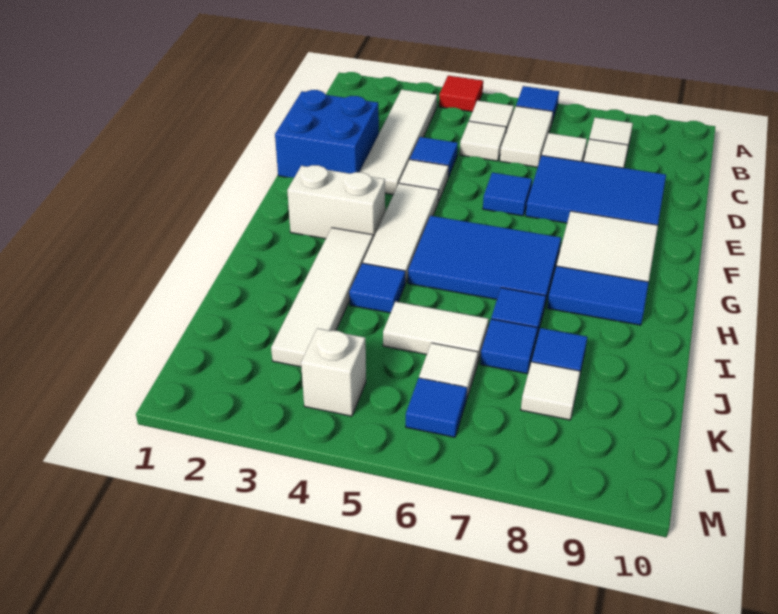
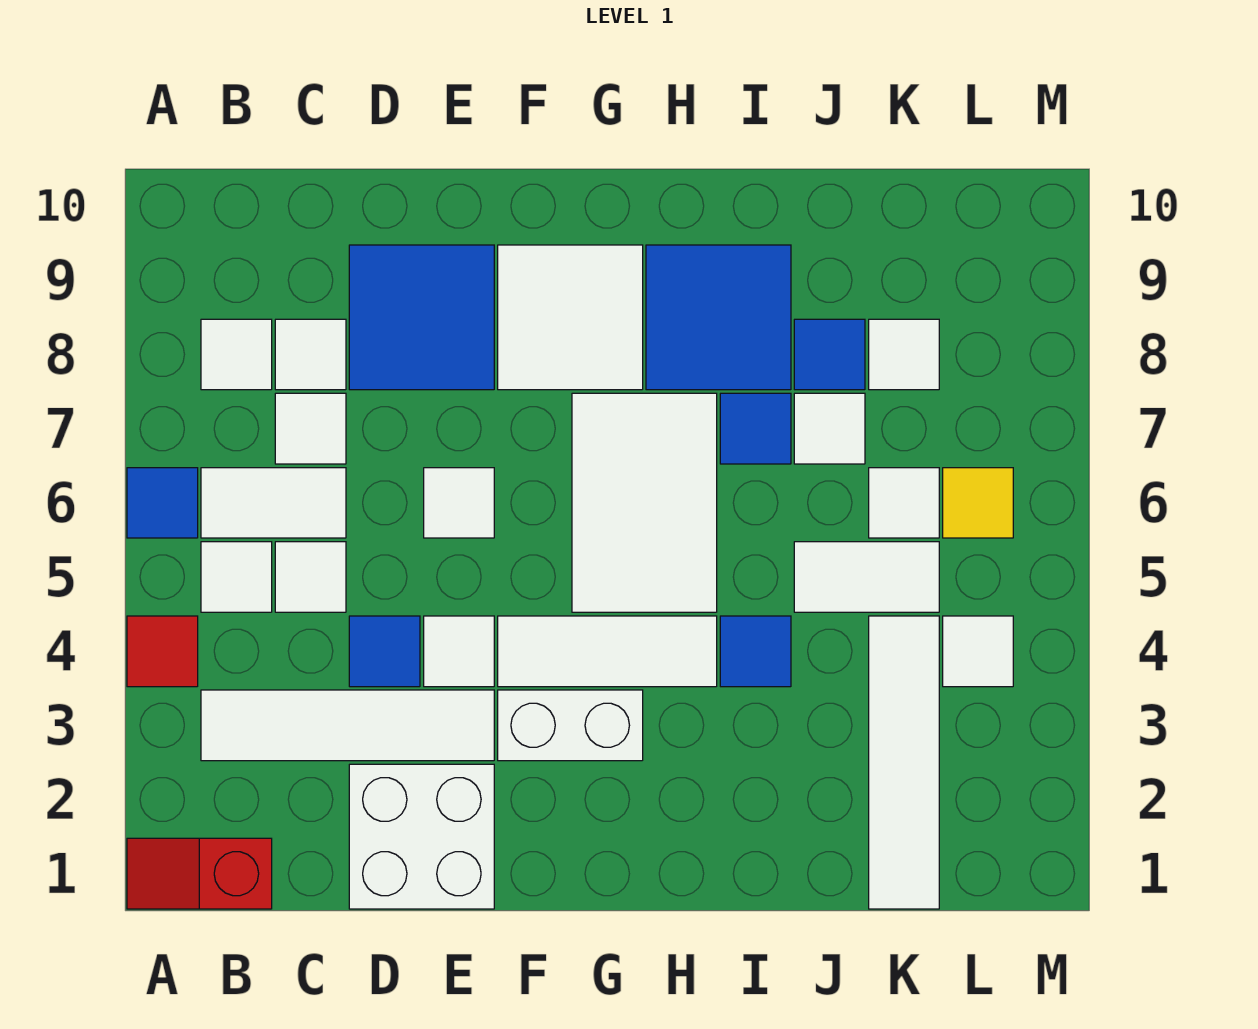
none -> red slope A1:B1 level 1 top B
blue brick D1:E2 level 1 -> white brick D1:E2 level 1
blue tile D7:E9 level 1 -> blue tile D8:E9 level 1
blue tile E6 level 1 -> white tile E6 level 1
white brick G2:G3 level 1 -> white brick F3:G3 level 1
blue tile G5:H7 level 1 -> white tile G5:H7 level 1
white tile H3:K3 level 1 -> white tile K1:K4 level 1
blue tile H8:H9 level 1 -> blue tile H8:I9 level 1
white tile J5:J6 level 1 -> white tile J5:K5 level 1
blue tile J7 level 1 -> white tile J7 level 1
white brick L4 level 1 -> white tile L4 level 1
blue tile L6 level 1 -> yellow tile L6 level 1

